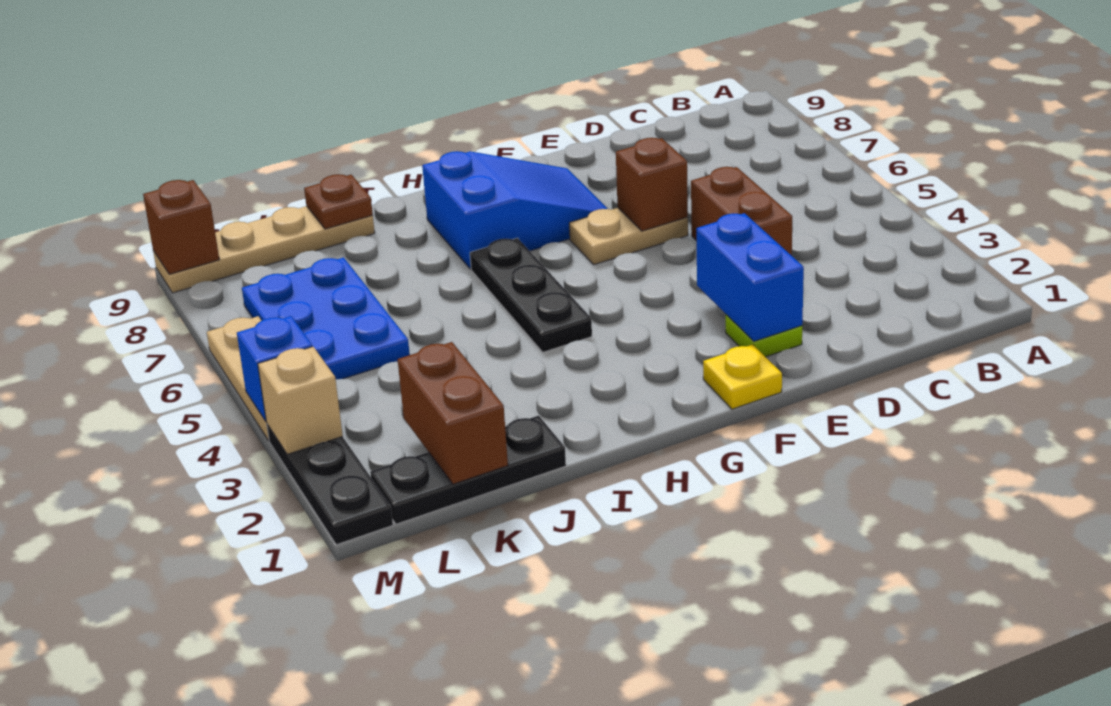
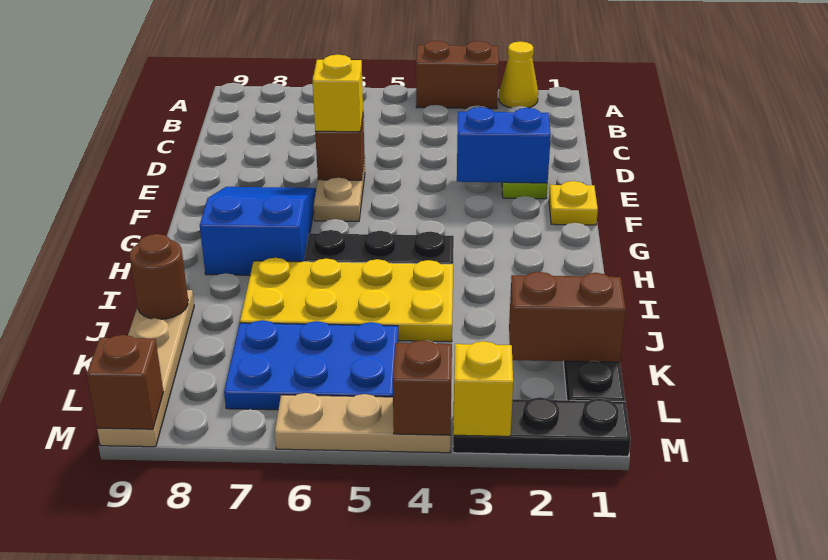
none -> yellow cone A2 level 1
brown brick D4:D5 level 1 -> brown brick A3:A4 level 1
none -> yellow brick E6 level 3
none -> yellow plate I4:J7 level 1
brown plate J9 level 2 -> brown round brick J9 level 2
tan brick M3 level 2 -> yellow brick M3 level 2
blue brick M4 level 2 -> brown brick M4 level 2

